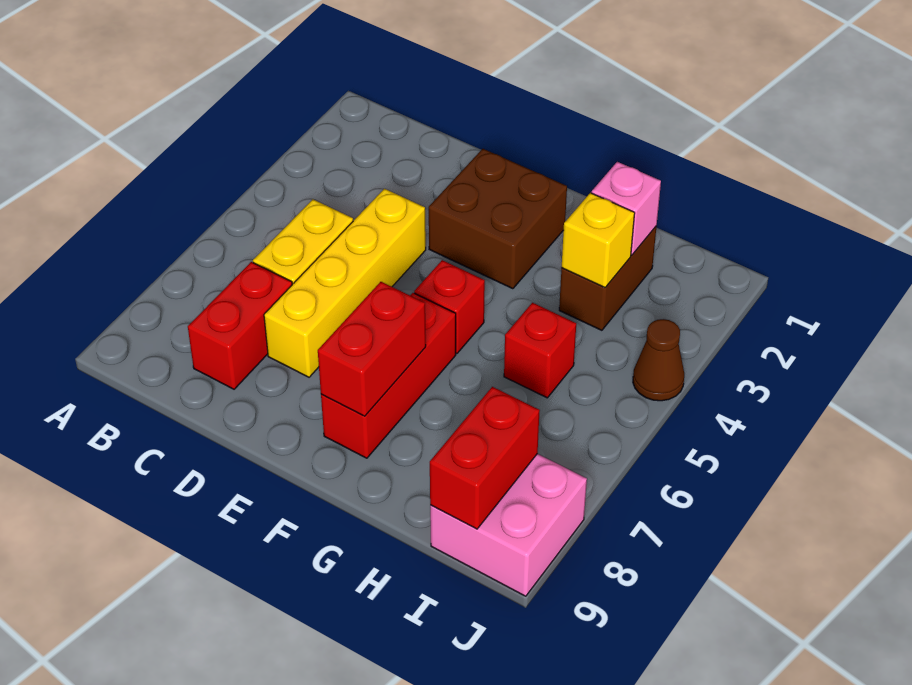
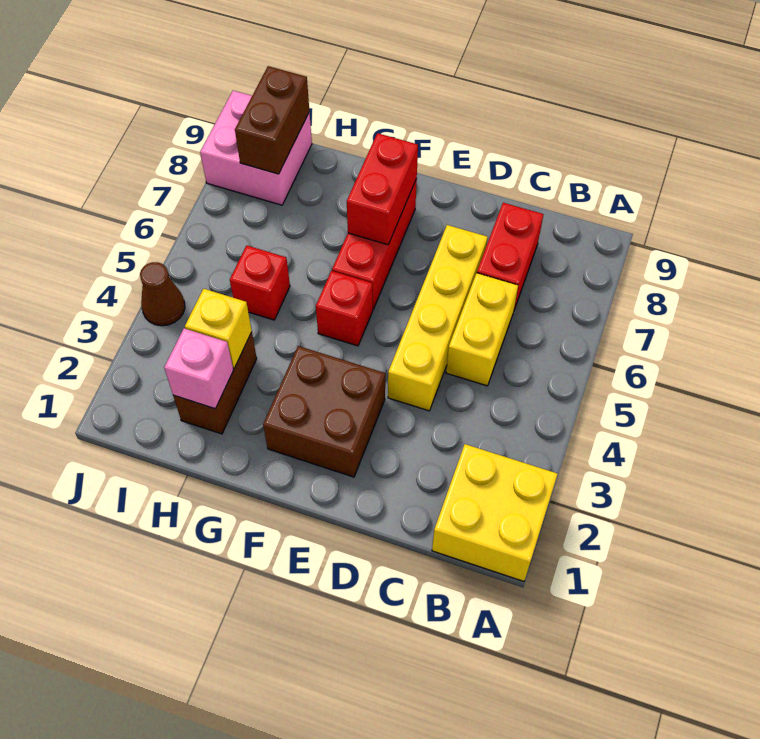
none -> yellow brick A1:B2 level 1
red brick I8:I9 level 2 -> brown brick I8:I9 level 2

